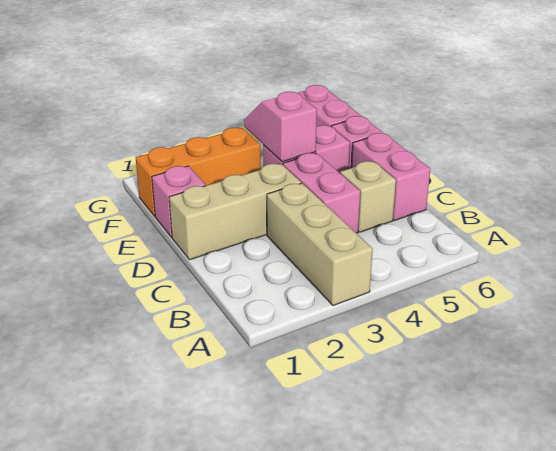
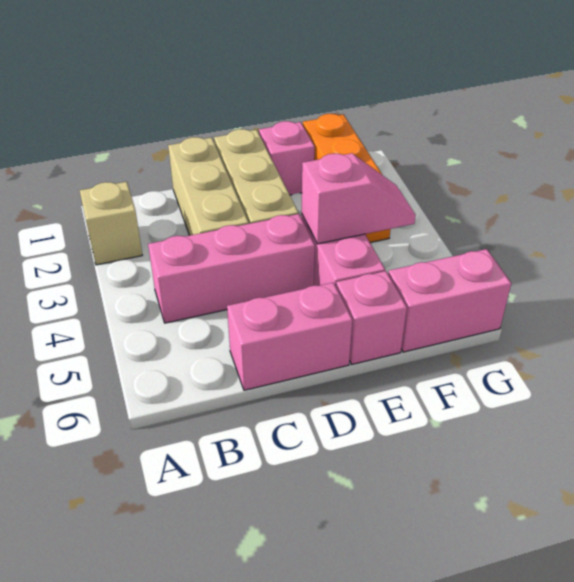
tan brick A3:C3 level 1 -> tan brick C1:C3 level 1
pink brick C4:D4 level 1 -> pink brick B4:D4 level 1
tan brick C5 level 1 -> tan brick A2 level 1

